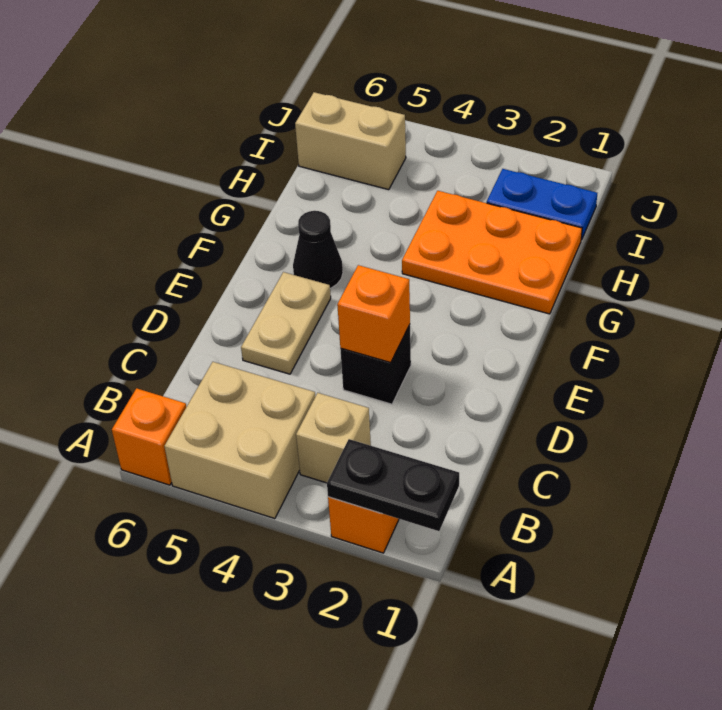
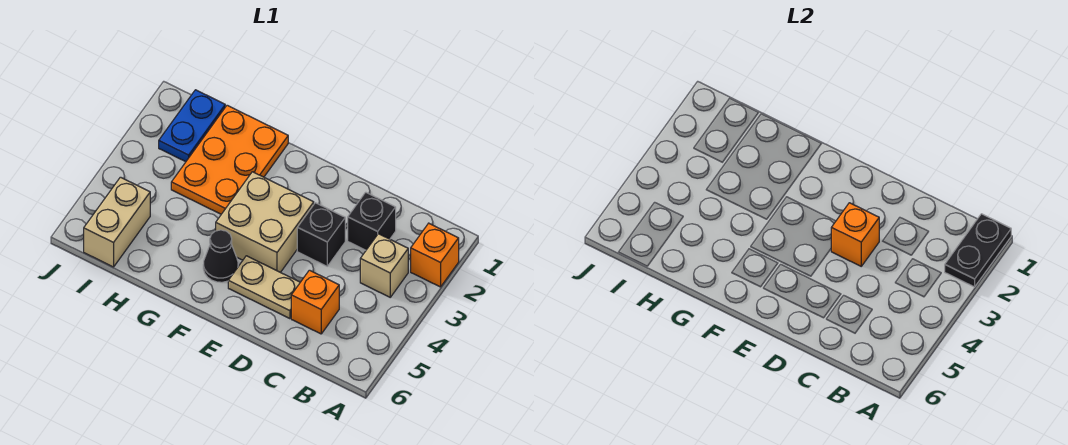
tan brick A4:B5 level 1 -> tan brick E3:F4 level 1
orange brick A6 level 1 -> orange brick C5 level 1
none -> black brick C2 level 1

